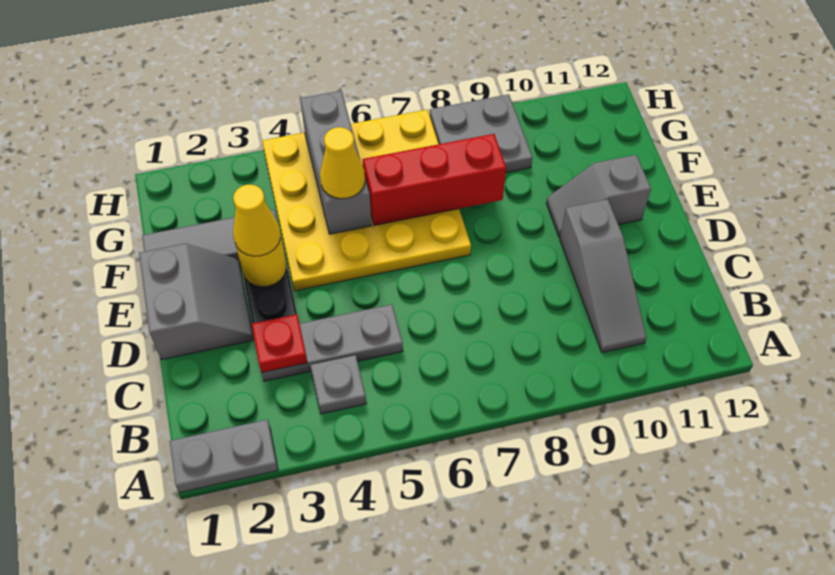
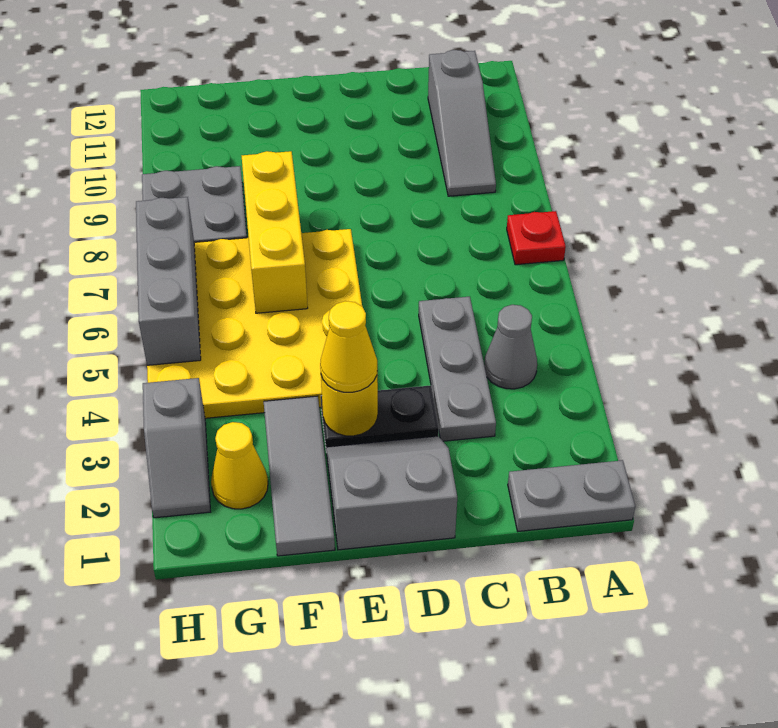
grey plate A1:A2 level 1 -> grey plate A1:B1 level 1
grey plate B4 level 1 -> grey cone B4 level 1
grey slope B10:D10 level 1 top D -> grey slope B9:B11 level 1 top 11
red plate C3 level 2 -> red plate A7 level 1
grey slope E10:E11 level 1 top 11 -> grey slope H2:H3 level 1 top 3
grey brick F5:H5 level 2 -> grey brick H5:H7 level 2
yellow cone F5 level 3 -> yellow cone G2 level 1
red brick F6:F8 level 2 -> yellow brick F6:F8 level 2

